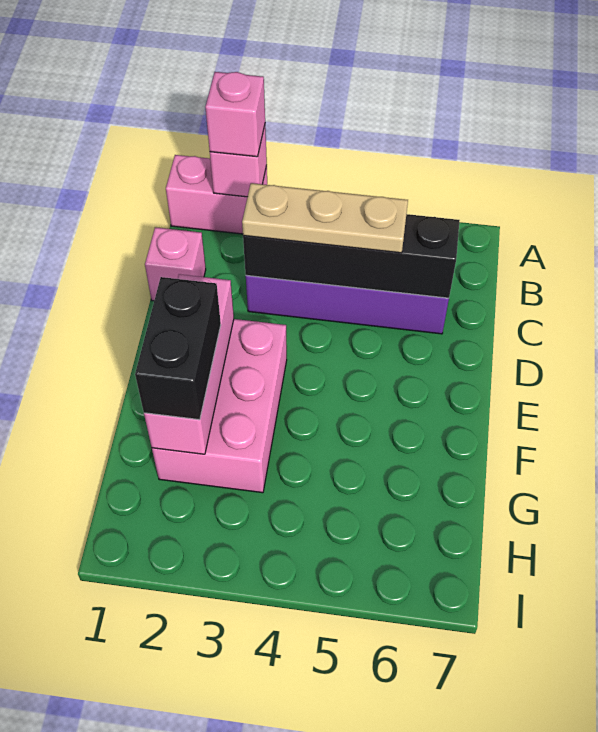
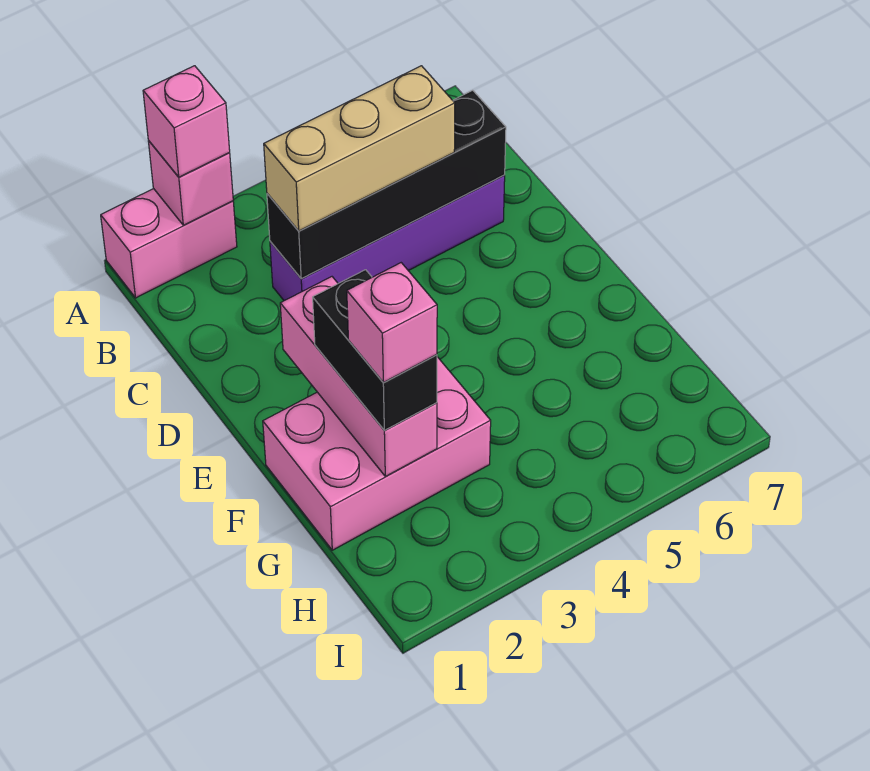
pink brick C1 level 1 -> pink brick G2 level 4
tan plate C3:C5 level 3 -> tan brick C3:C5 level 3
pink brick E2:G3 level 1 -> pink brick F1:G3 level 1

